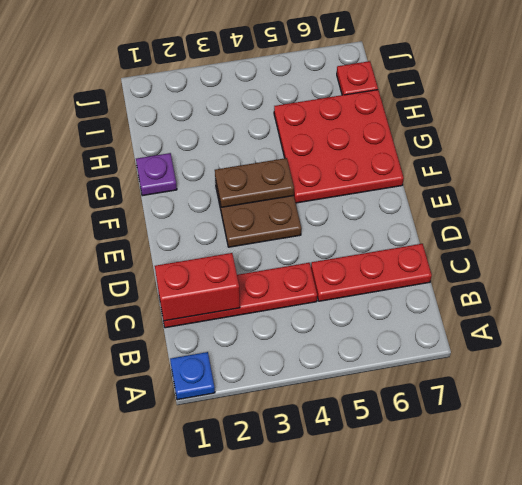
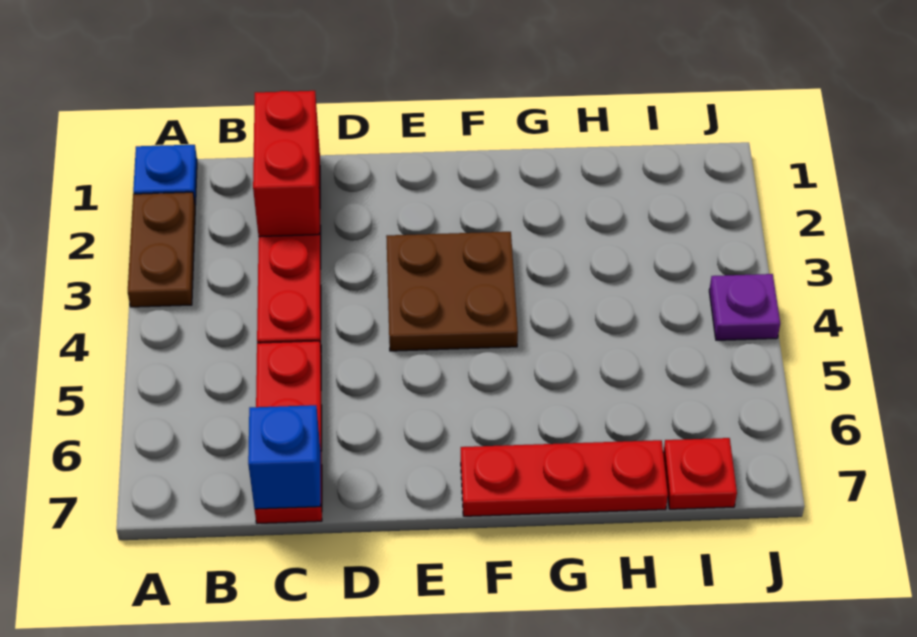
none -> blue brick C7 level 2
brown plate F3:F4 level 2 -> brown plate A2:A3 level 1
red plate F5:H7 level 1 -> red plate F7:H7 level 1
purple plate G1 level 1 -> purple plate J4 level 1

